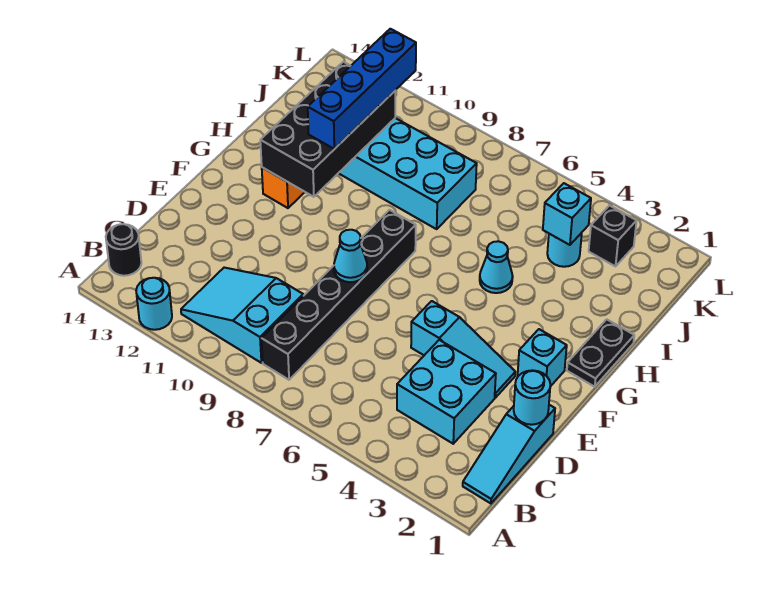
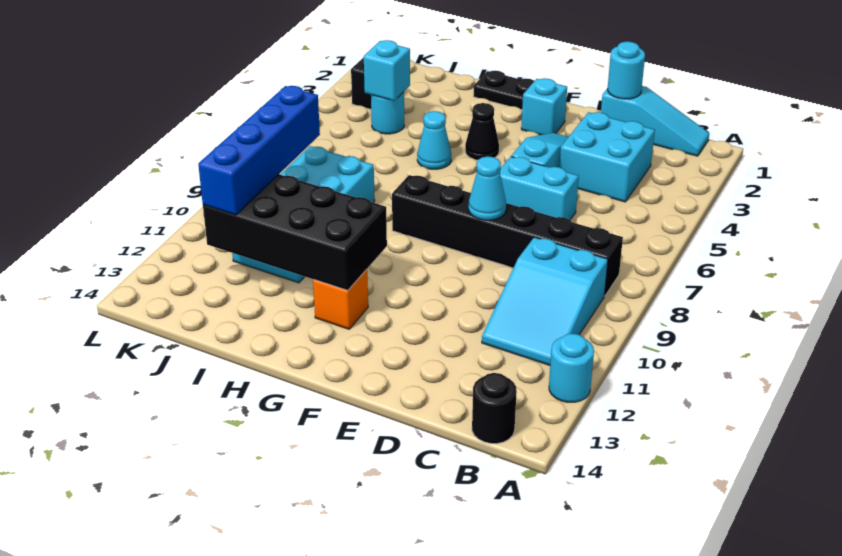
none -> cyan brick D6:E6 level 1
none -> black cone G4 level 1
blue brick H11:K11 level 3 -> blue brick J9:J12 level 3

